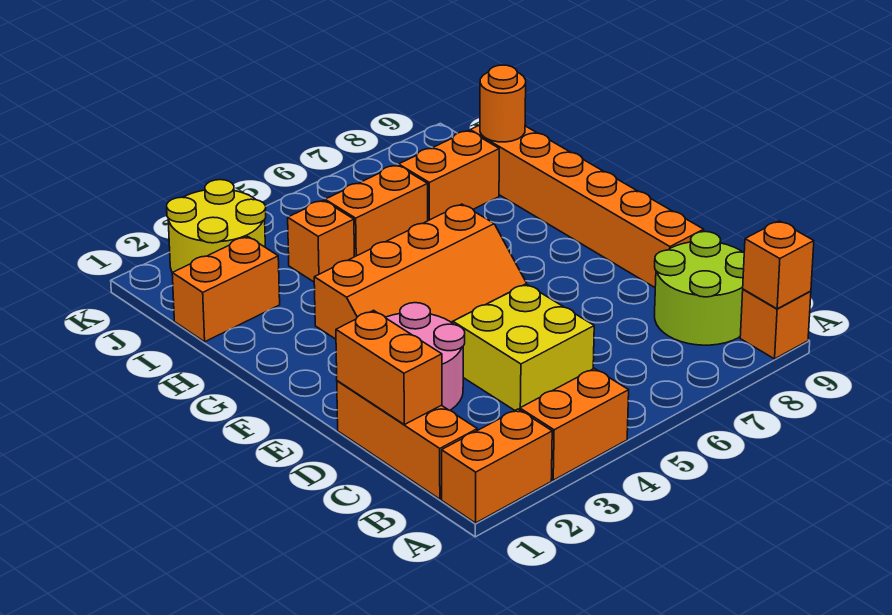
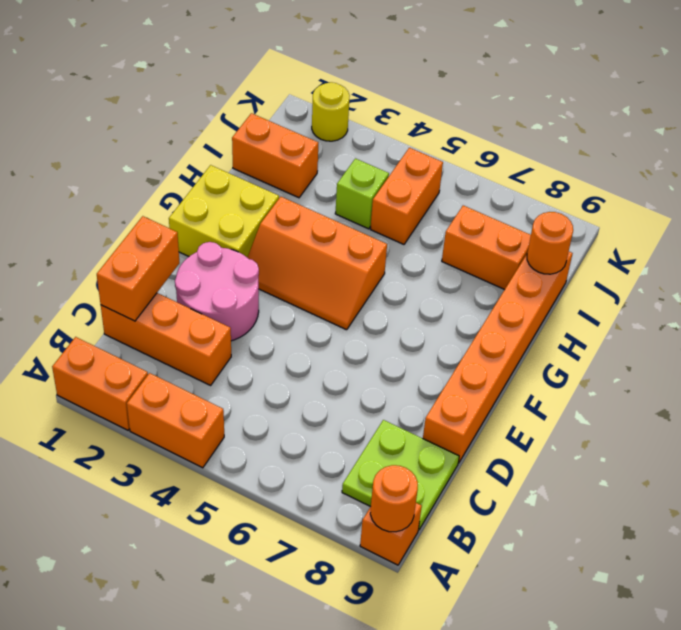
orange brick A9 level 2 -> orange round brick A9 level 2
orange brick B1:D1 level 1 -> orange brick C1:C3 level 1
lime round brick B8:C9 level 1 -> lime plate B8:C9 level 1
yellow brick C4:D5 level 1 -> yellow brick F1:G2 level 1
orange slope F3:G6 level 1 top G -> orange slope F3:G5 level 1 top G
orange brick I4 level 1 -> lime brick I4 level 1
orange brick I5:I6 level 1 -> orange brick I5:J5 level 1
yellow round brick J2:K3 level 1 -> yellow round brick K2 level 1

